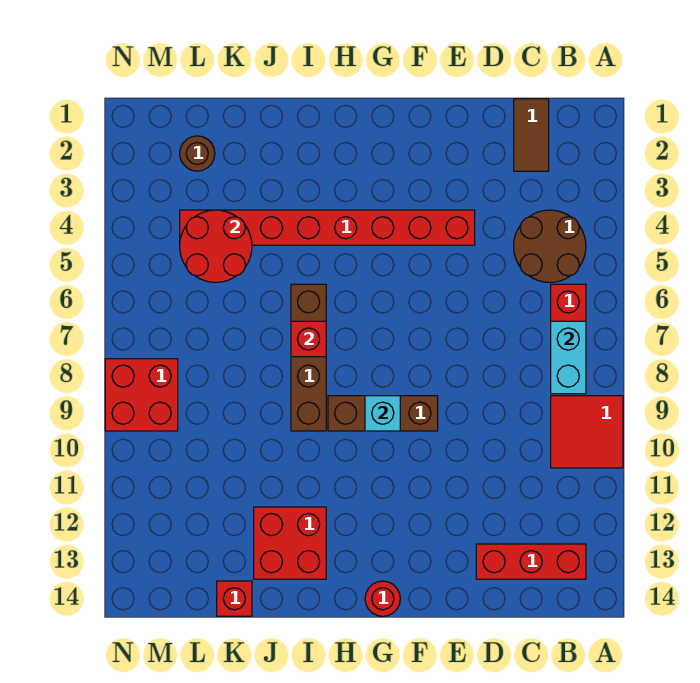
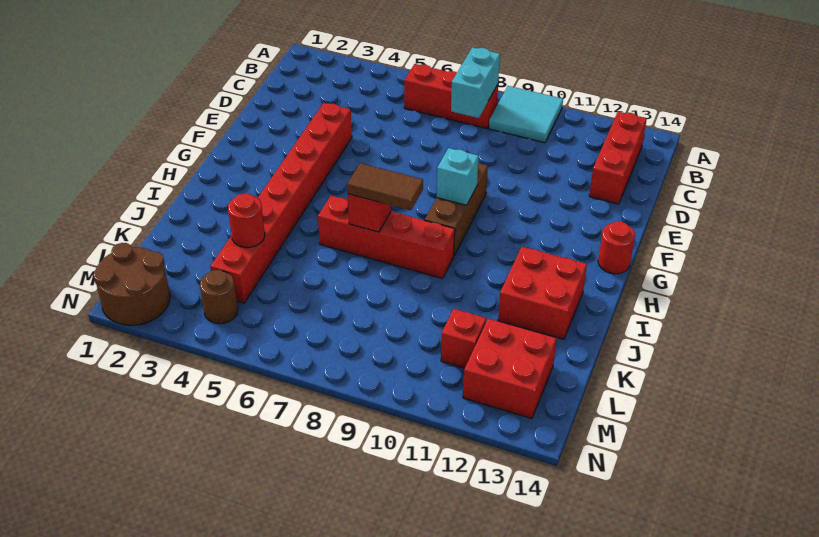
red tile A9:B10 level 1 -> cyan tile A9:B10 level 1
brown round brick B4:C5 level 1 -> brown round brick M1:N2 level 1
cyan brick B7:B8 level 2 -> cyan brick B8:C8 level 2
brown tile C1:C2 level 1 -> brown tile I7:I8 level 3
brown brick I6:I9 level 1 -> red brick I6:I9 level 1
red round brick K4:L5 level 2 -> red round brick K4 level 2
red brick K14 level 1 -> red brick L11 level 1
brown round brick L2 level 1 -> brown round brick M4 level 1
red brick M8:N9 level 1 -> red brick L12:M13 level 1

